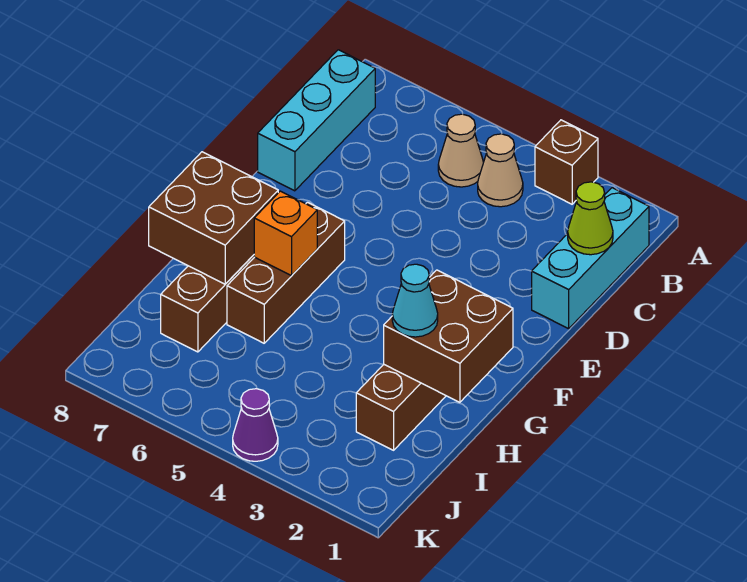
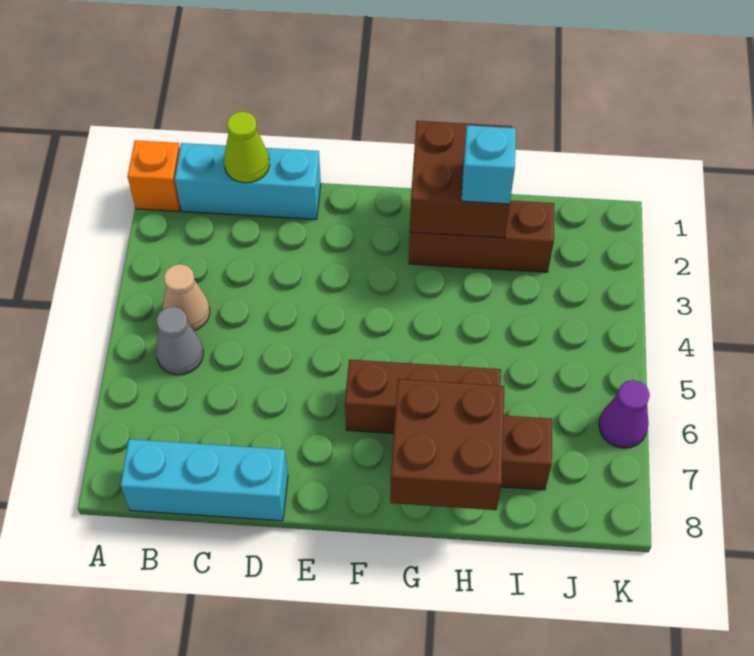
brown brick A3 level 1 -> none
tan cone B5 level 1 -> grey cone B5 level 1
orange brick G6 level 2 -> orange brick A1 level 1
cyan cone H2 level 3 -> cyan brick H2 level 3
purple cone K4 level 1 -> purple cone K6 level 1

